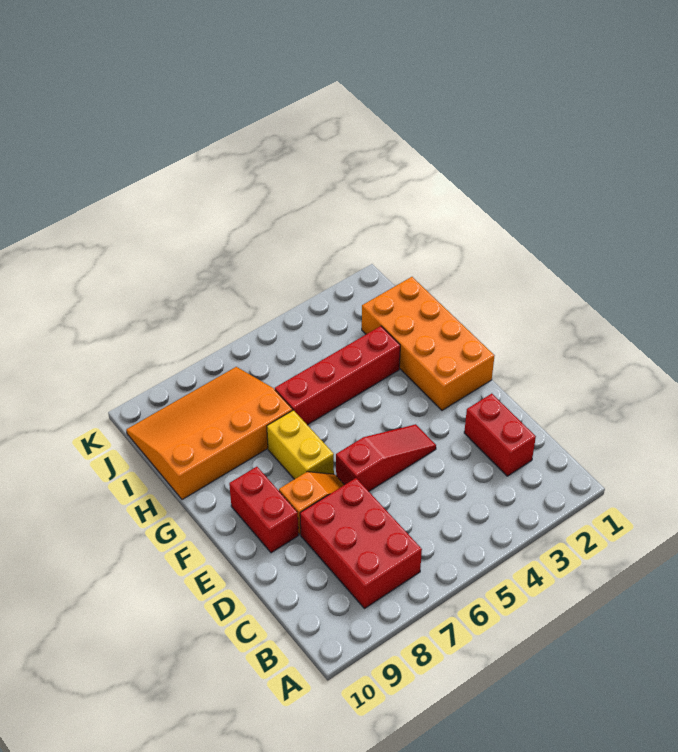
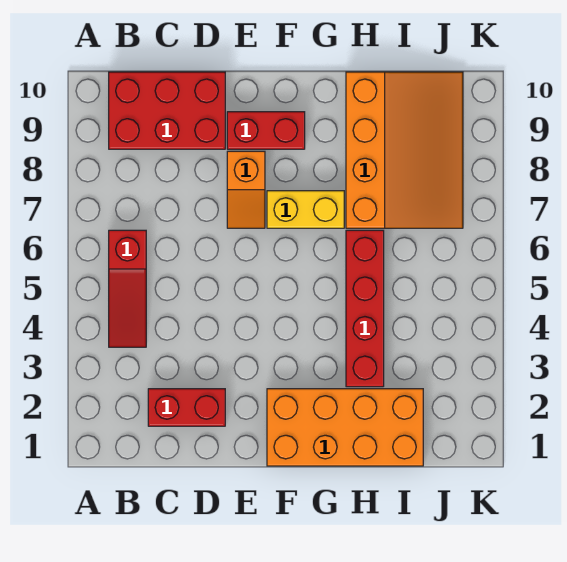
red brick B7:D8 level 1 -> red brick B9:D10 level 1
red slope E4:E6 level 1 top 6 -> red slope B4:B6 level 1 top 6

